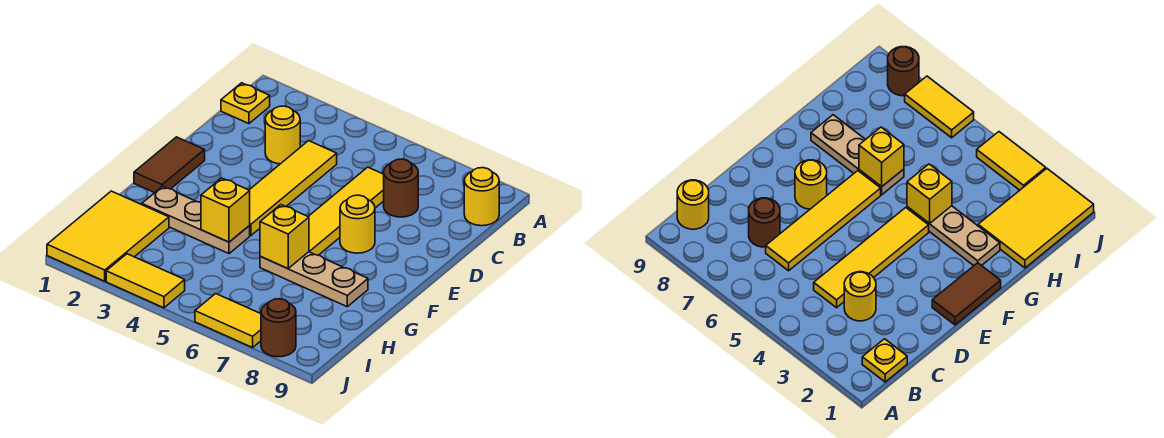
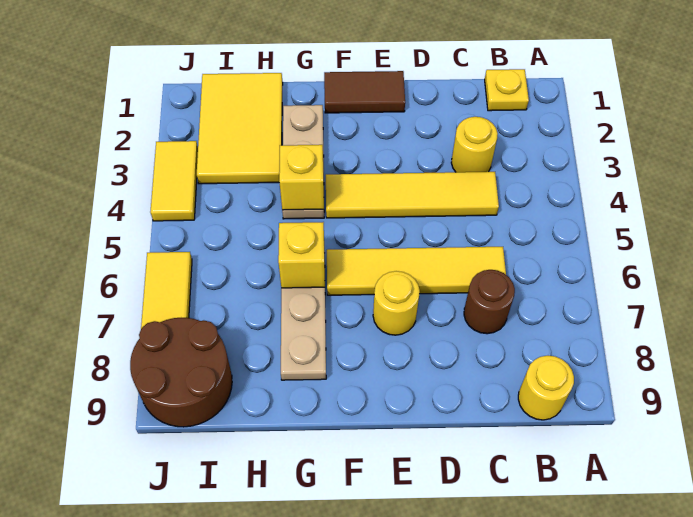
yellow tile H1:J2 level 1 -> yellow tile H1:I3 level 1
brown round brick J8 level 1 -> brown round brick I8:J9 level 1

